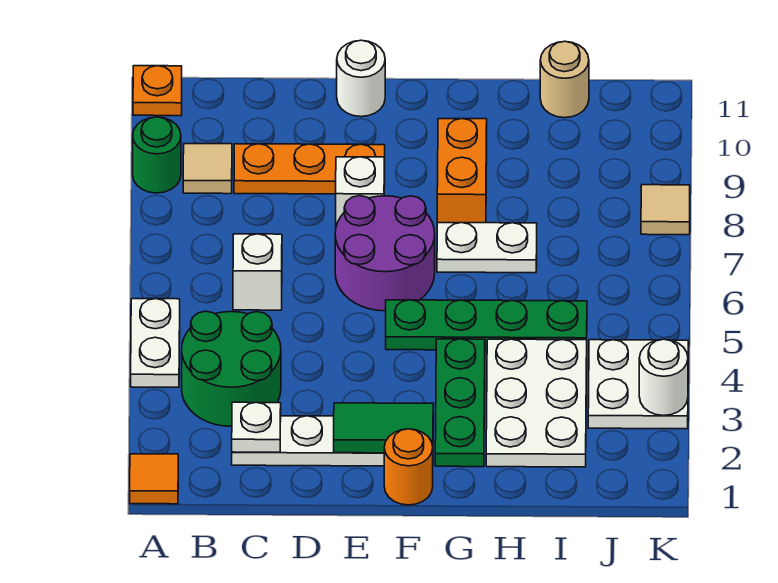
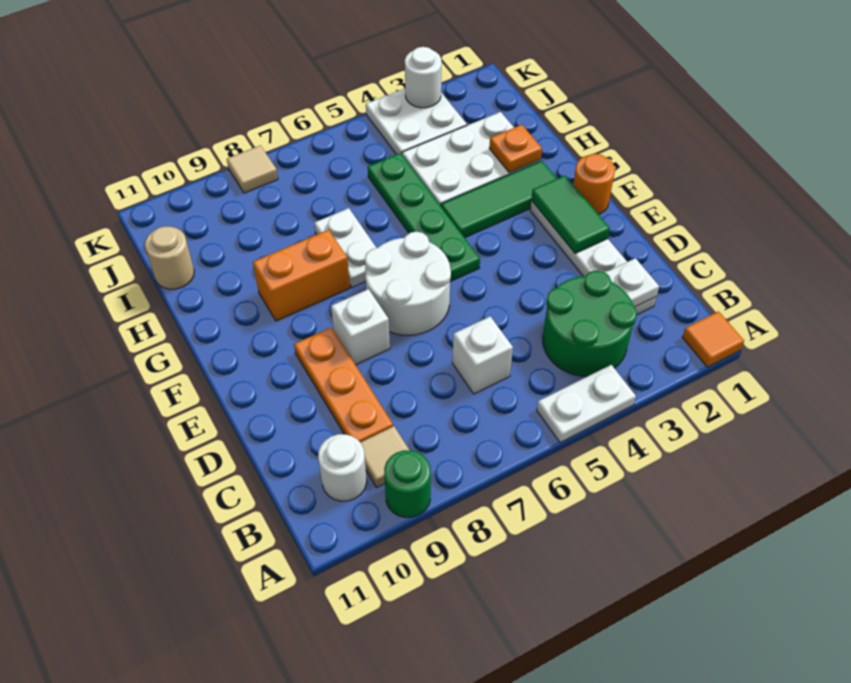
orange plate A11 level 1 -> orange plate H2 level 2
purple round brick E6:F7 level 1 -> white round brick E6:F7 level 1
white round brick E11 level 1 -> white round brick B10 level 1
green plate G2:G4 level 1 -> green tile G2:G4 level 1

